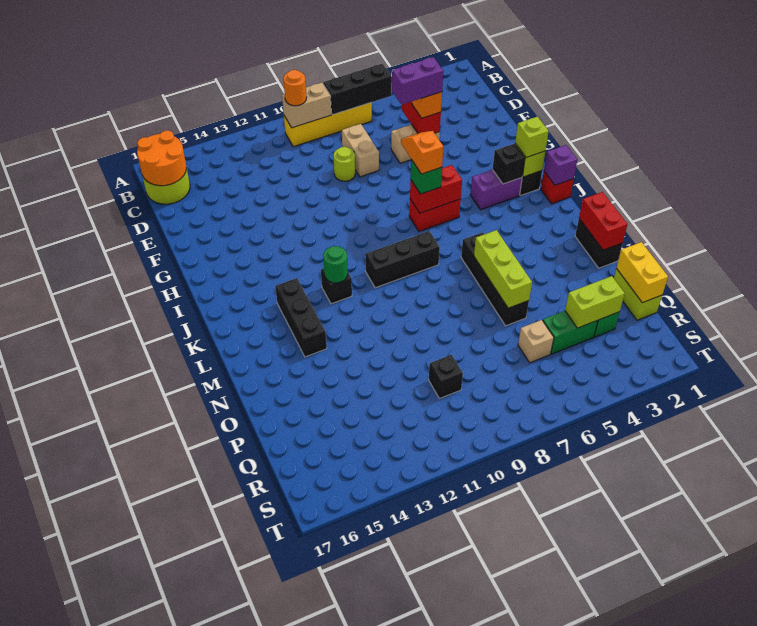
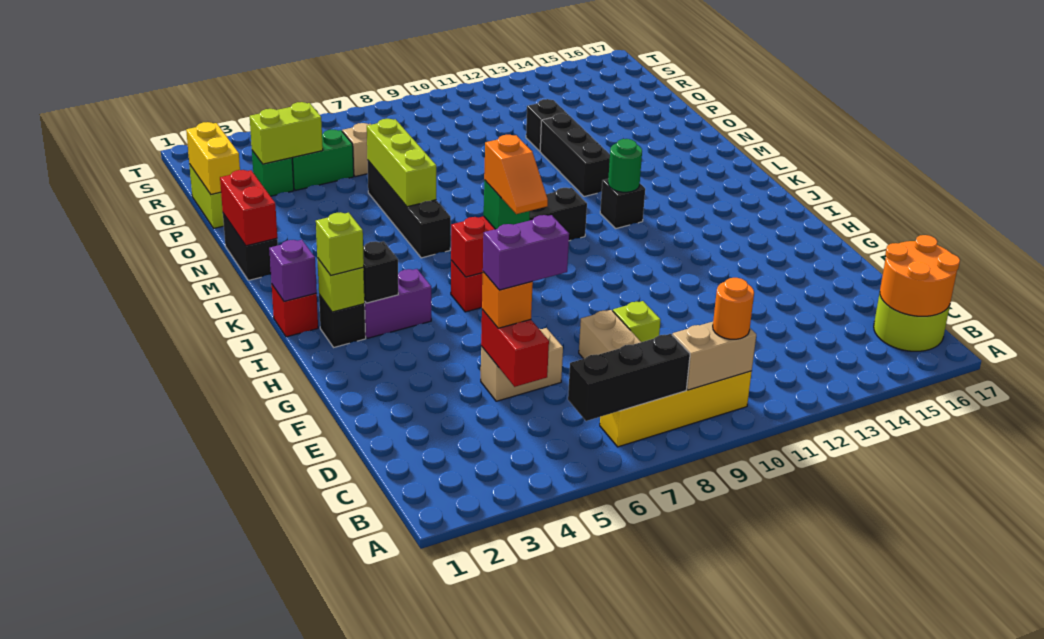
lime round brick E9 level 1 -> lime brick E9 level 1
black brick K14:M14 level 1 -> black brick M12:O12 level 1
black brick Q10 level 1 -> black brick P12 level 1

